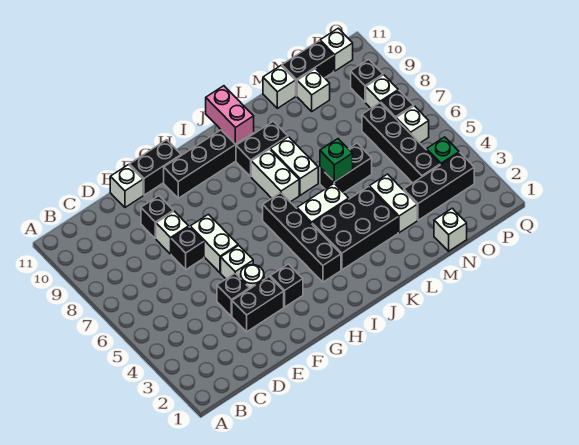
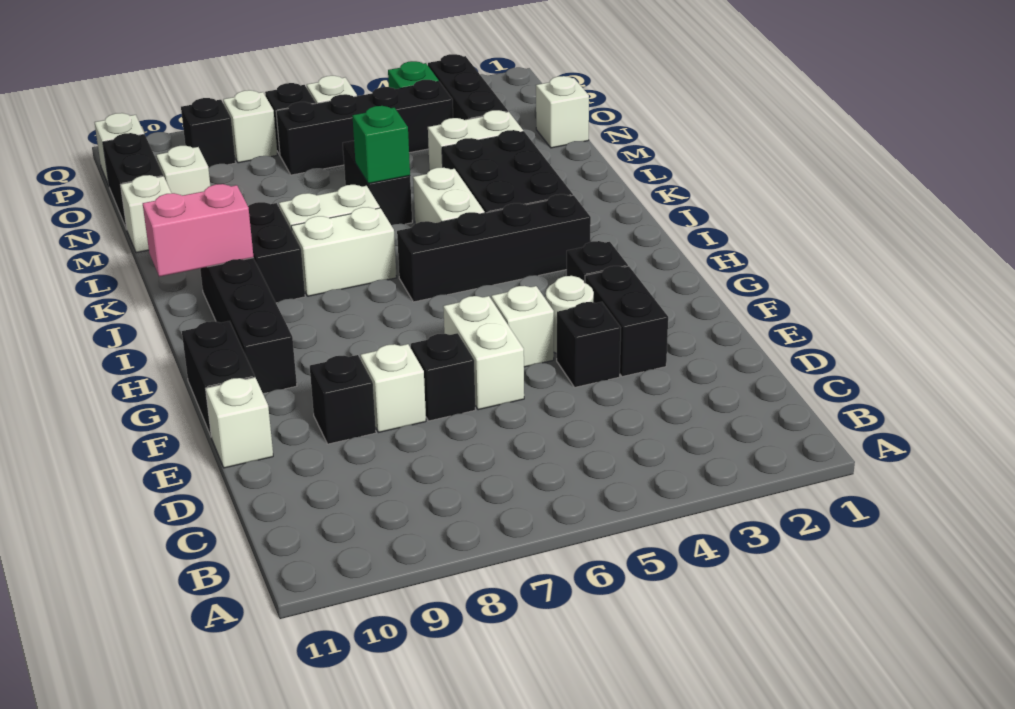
white brick F6:F7 level 1 -> white brick E6:F6 level 1

